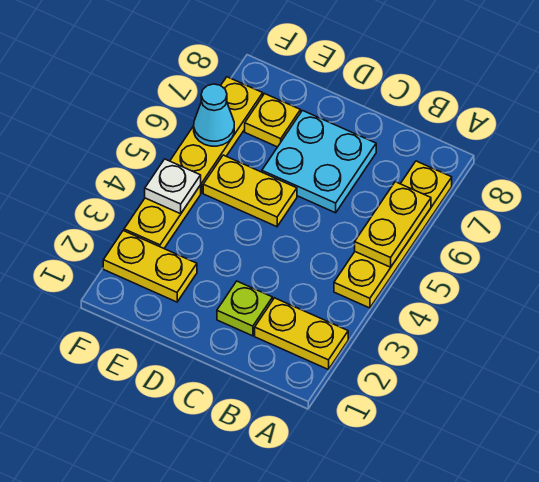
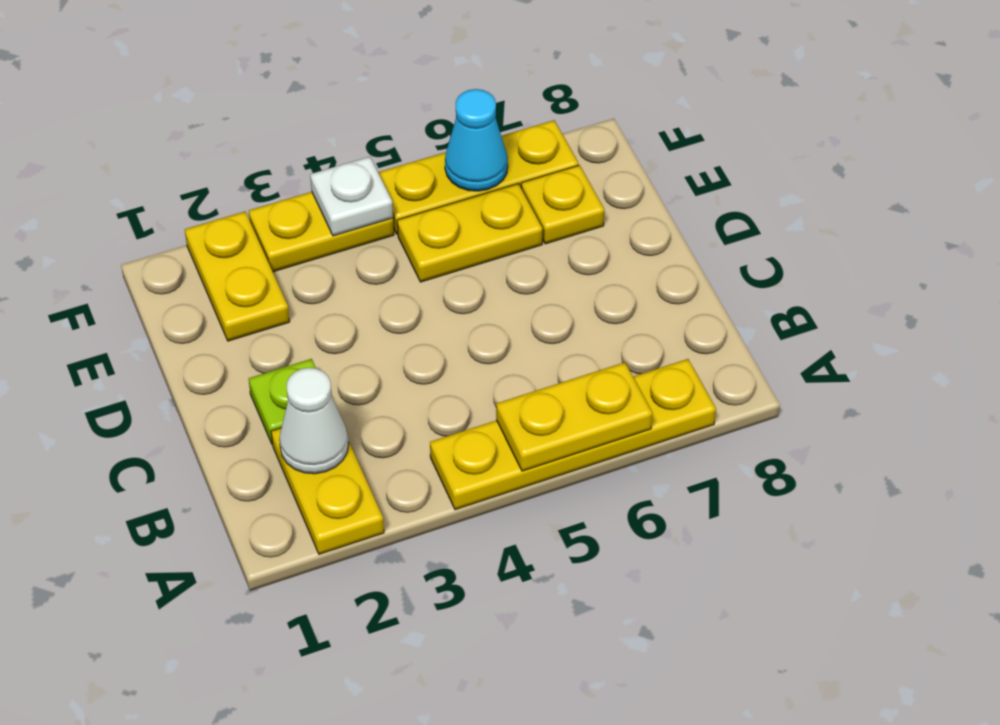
none -> white cone B2 level 2
cyan plate C6:D7 level 1 -> none
yellow plate D5:E5 level 1 -> yellow plate E5:E6 level 1

